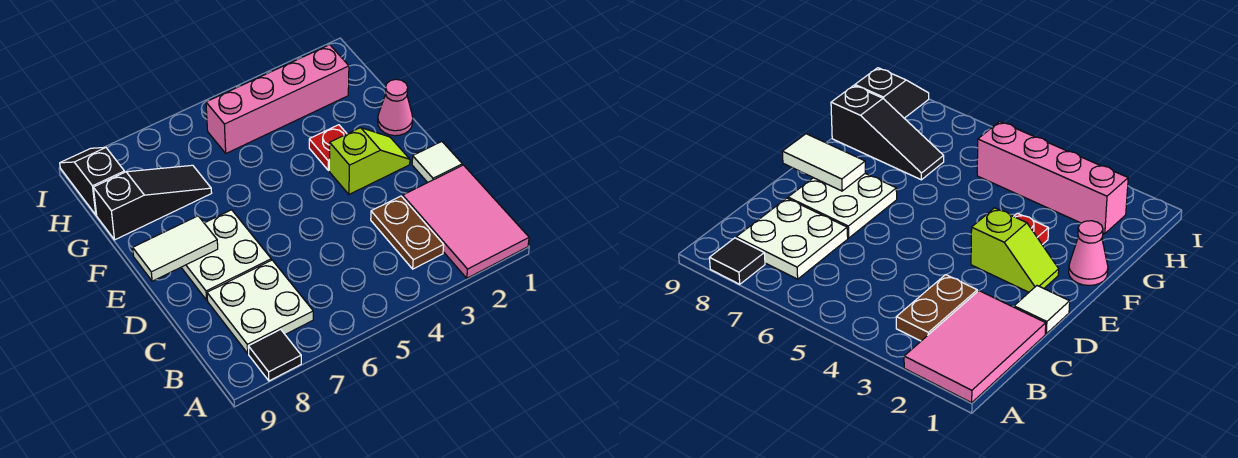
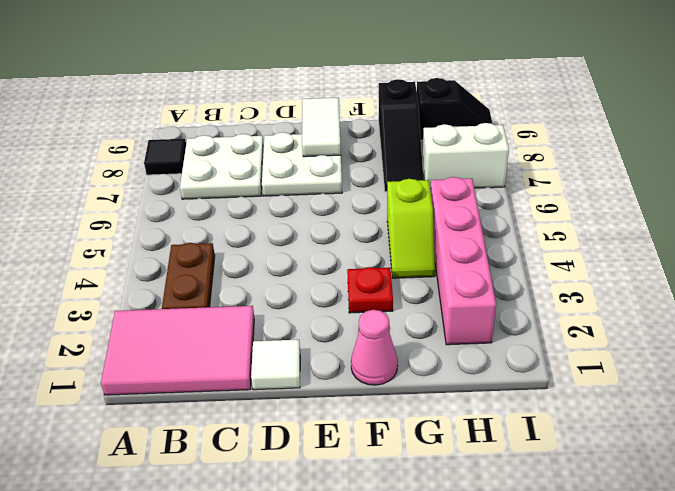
brown plate B3:C3 level 1 -> brown plate B3:B4 level 1
lime slope E2:E3 level 1 top 3 -> lime slope G4:G5 level 1 top 5
none -> white brick H7:I7 level 1

